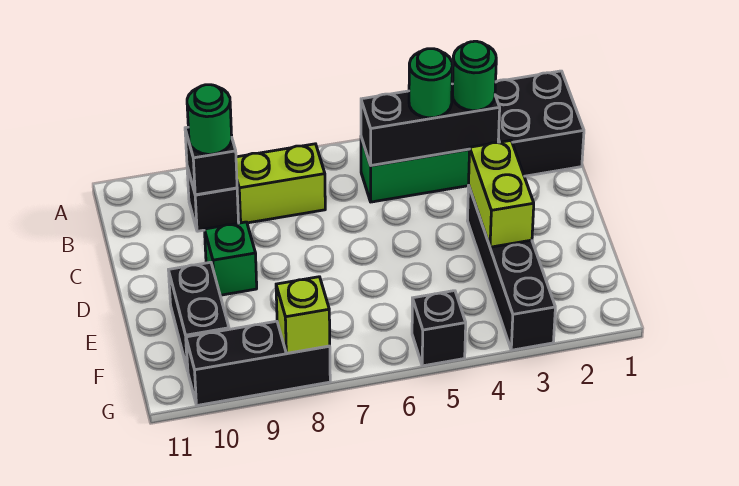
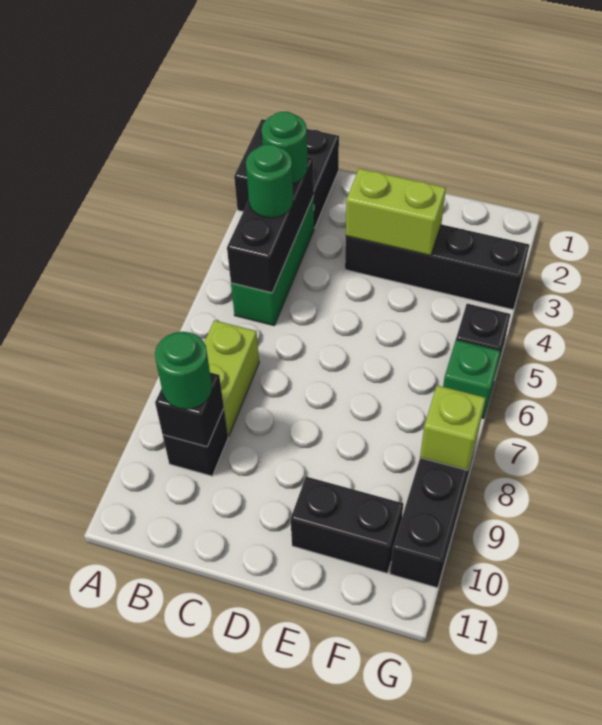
green brick D9 level 1 -> green brick G6 level 1

